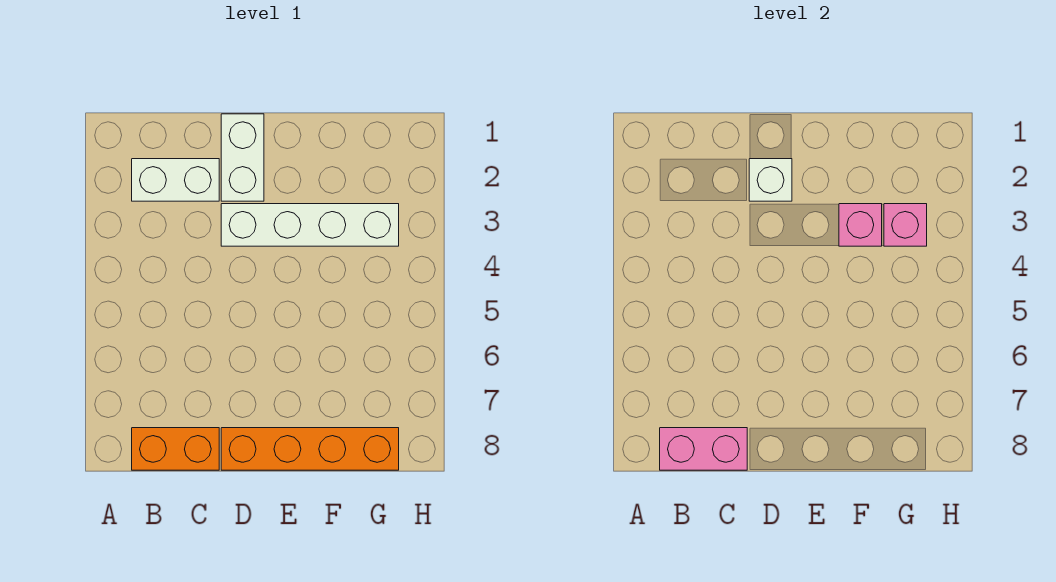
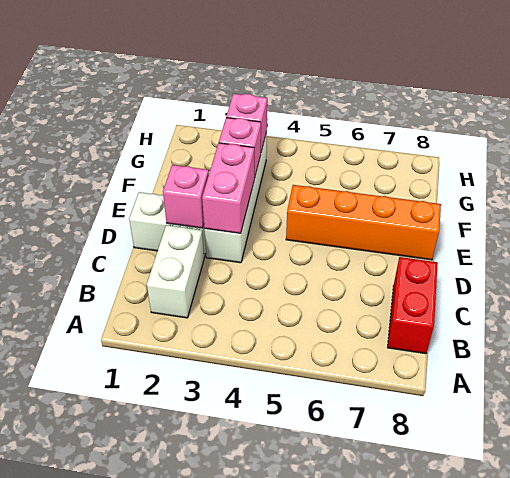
orange brick B8:C8 level 1 -> red brick B8:C8 level 1
pink brick B8:C8 level 2 -> pink brick D3:E3 level 2
white brick D2 level 2 -> pink brick D2 level 2
orange brick D8:G8 level 1 -> orange brick E5:E8 level 1

